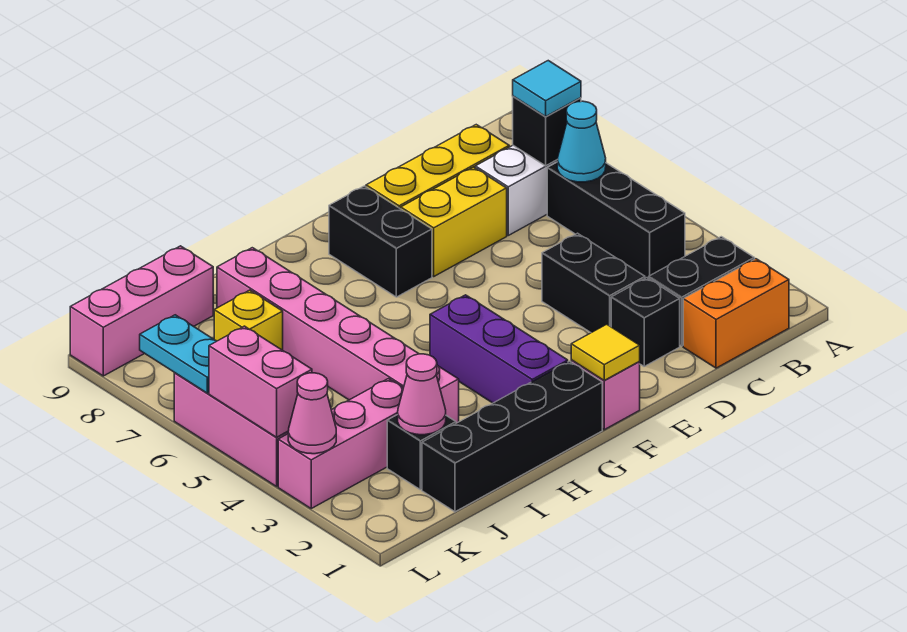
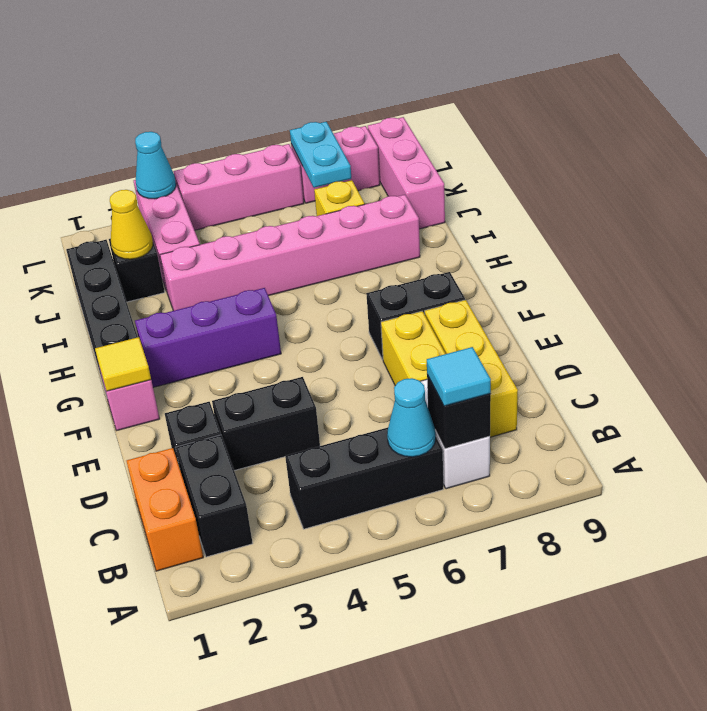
pink cone J2 level 2 -> yellow cone J2 level 2
pink cone L3 level 2 -> cyan cone L3 level 2
pink brick L4:L5 level 2 -> pink brick L7:L8 level 1
cyan plate L6:L7 level 2 -> cyan plate K7:L7 level 2

